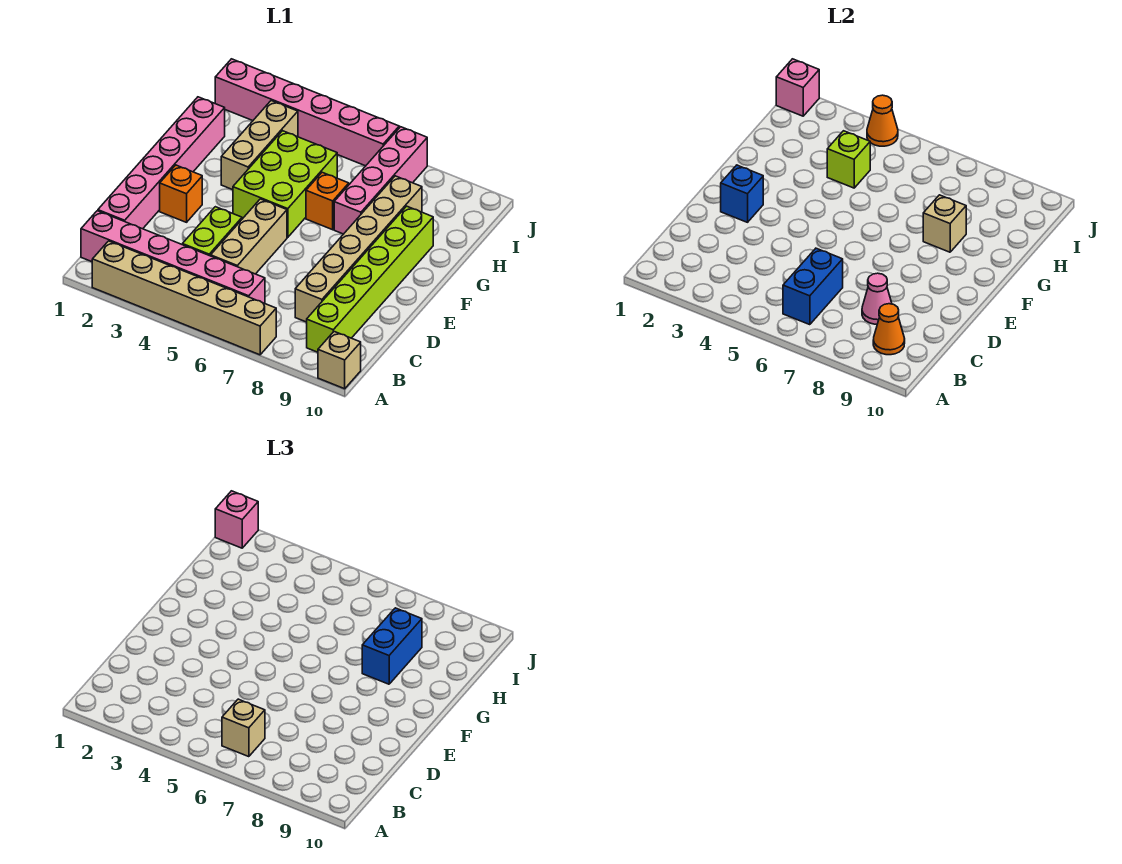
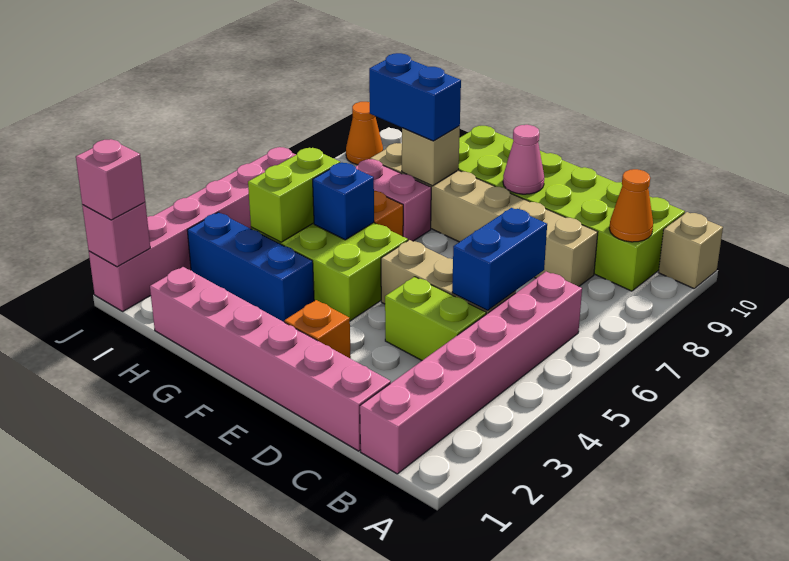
tan brick A2:A7 level 1 -> none
blue brick B6:C6 level 2 -> blue brick C5:C6 level 2
tan brick B6 level 3 -> none
lime brick B9:G9 level 1 -> lime brick B9:G10 level 1
pink cone C8 level 2 -> pink cone E9 level 2
blue brick E2 level 2 -> blue brick G5 level 2
tan brick G3:I3 level 1 -> blue brick G3:I3 level 1
pink brick G7:J7 level 1 -> pink brick G7:H7 level 1
lime brick H4 level 2 -> lime brick H4:H5 level 2
orange cone J4 level 2 -> orange cone J9 level 1

